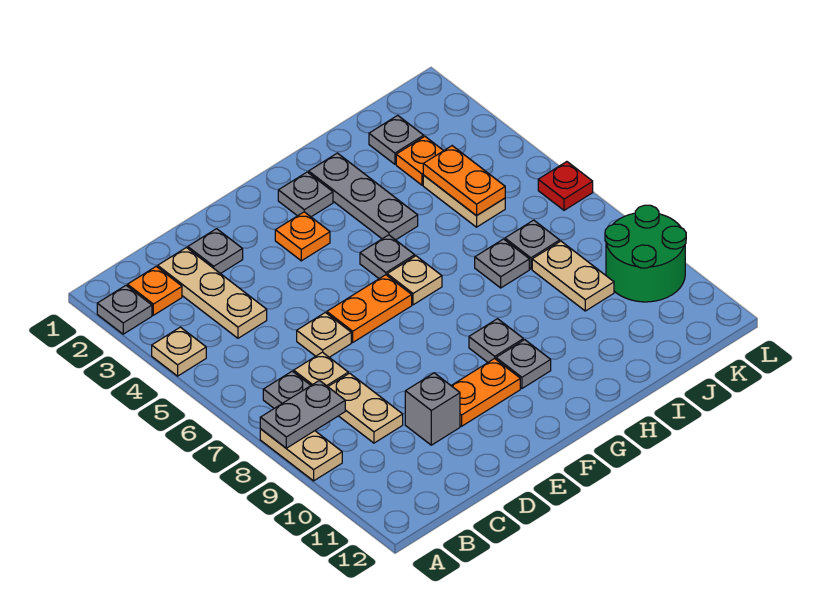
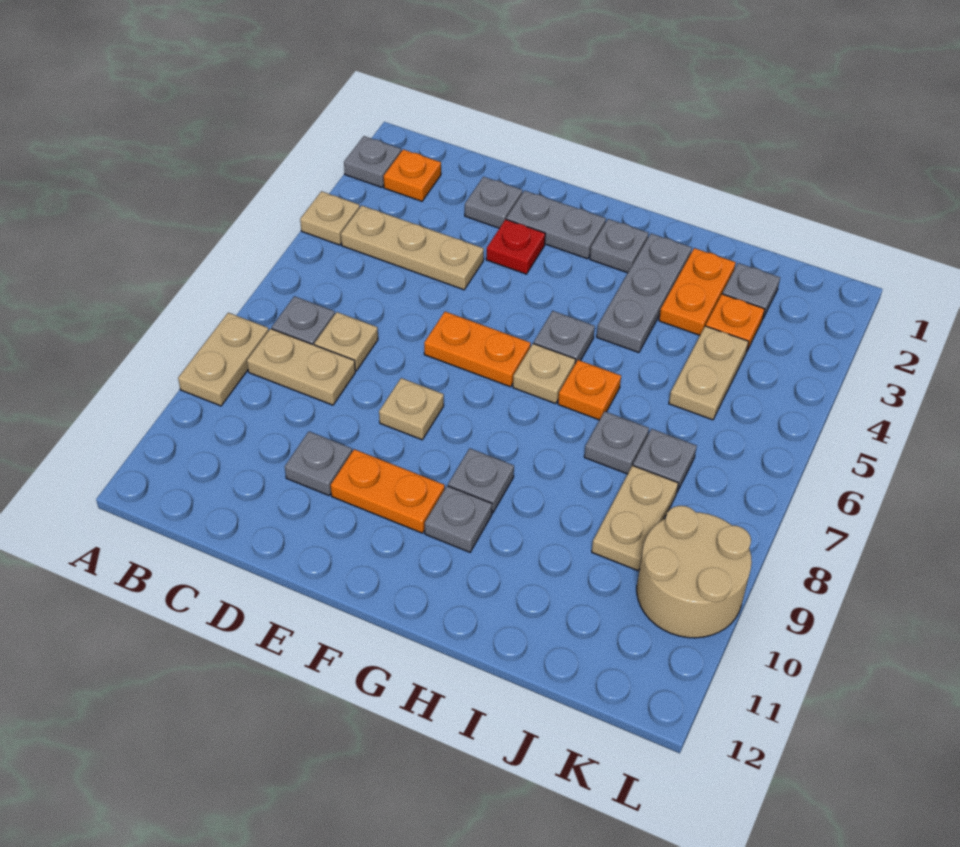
grey plate A8:B8 level 2 -> grey plate E2:F2 level 1
tan plate C2:C4 level 1 -> tan plate B4:D4 level 1
tan plate C8:C9 level 1 -> tan plate B8:C8 level 1
tan plate D6 level 1 -> tan plate E8 level 1
grey brick D10 level 1 -> grey plate D10 level 1
orange plate F3 level 1 -> orange plate H6 level 1
orange plate J4:J5 level 2 -> orange plate I2:I3 level 1
green round brick K9:L10 level 1 -> tan round brick K9:L10 level 1
red plate L6 level 1 -> red plate E3 level 1

